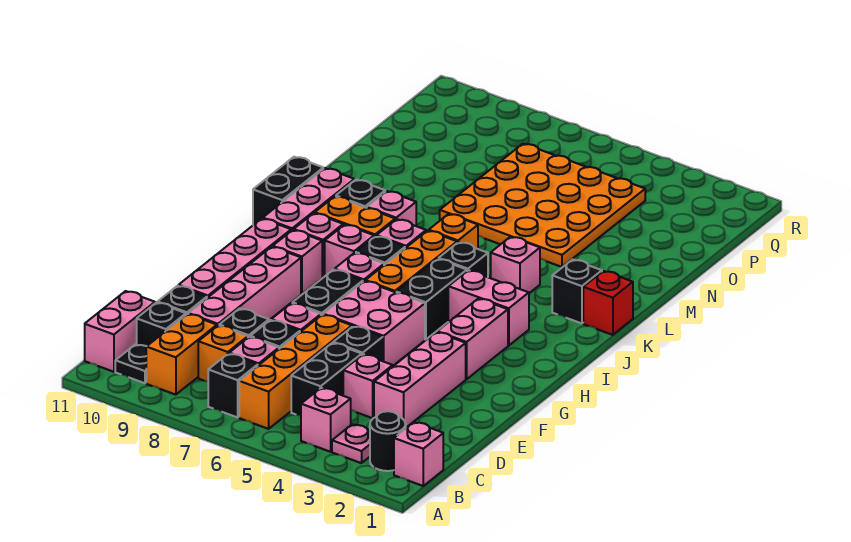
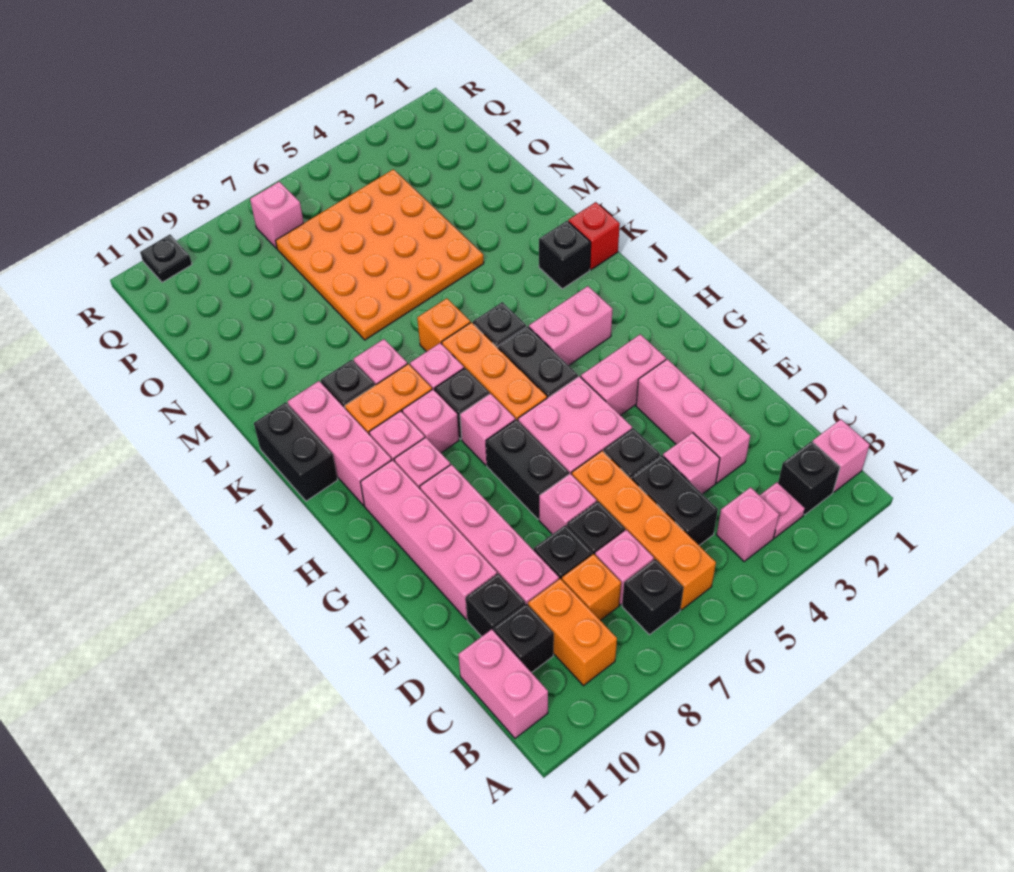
black round brick B2 level 1 -> black brick B2 level 1
black plate B10 level 1 -> black plate R10 level 1
pink brick G3:H3 level 1 -> pink brick G3:G4 level 1
pink brick K4 level 1 -> pink brick Q7 level 1

